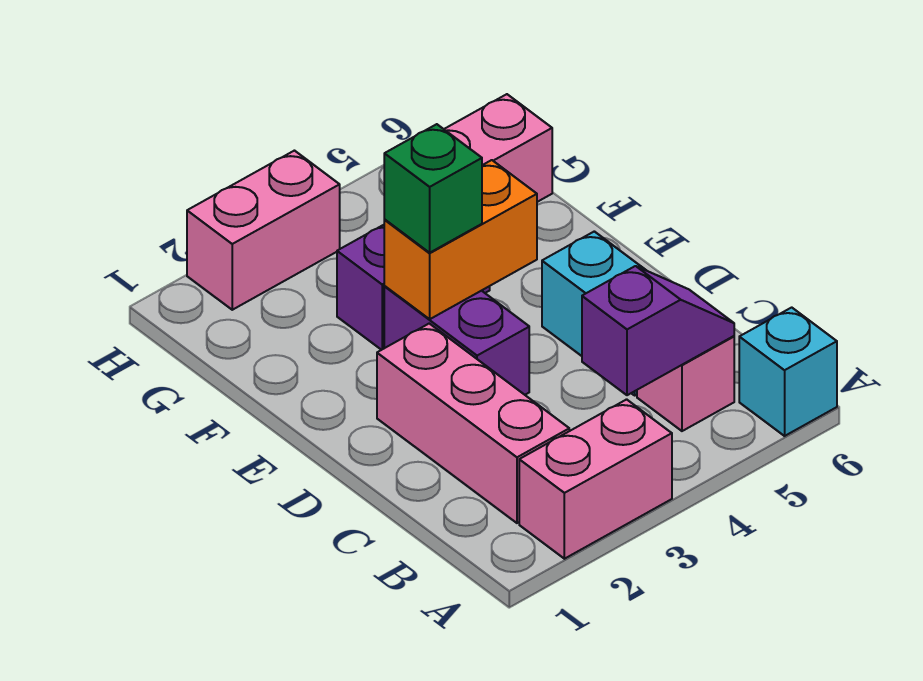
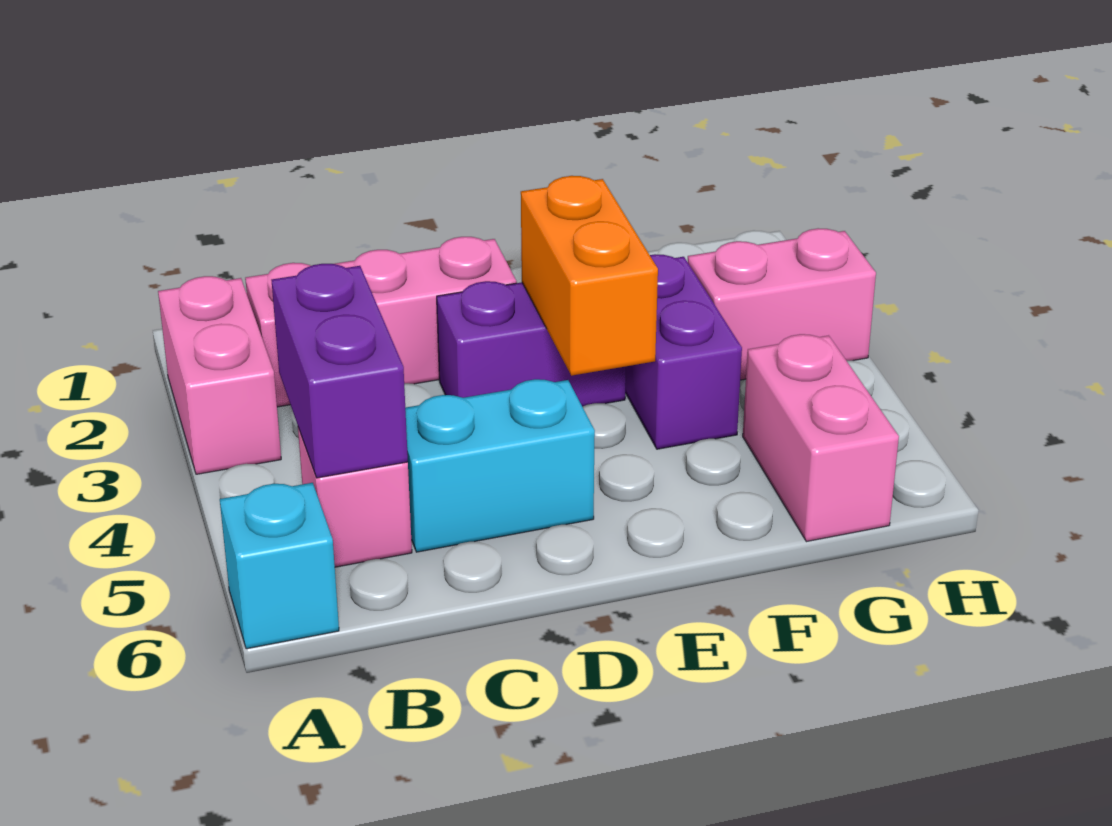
purple slope B4:B5 level 2 top 4 -> purple brick B4:B5 level 2
green brick E3 level 3 -> none
pink brick H2:H3 level 1 -> pink brick G3:H3 level 1

